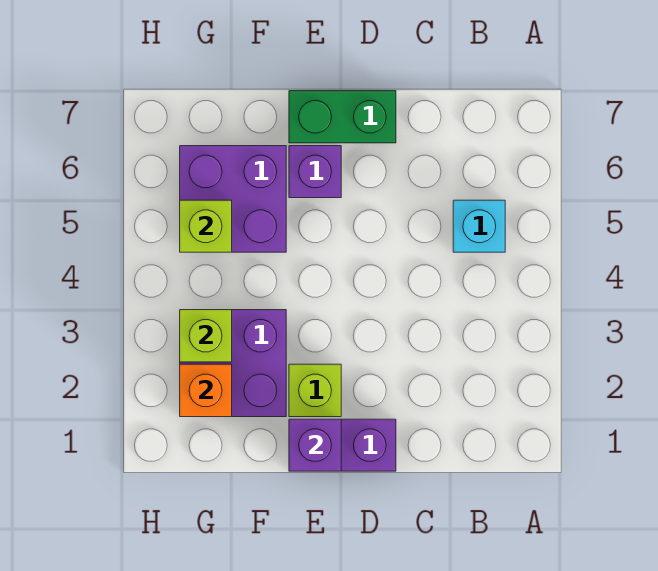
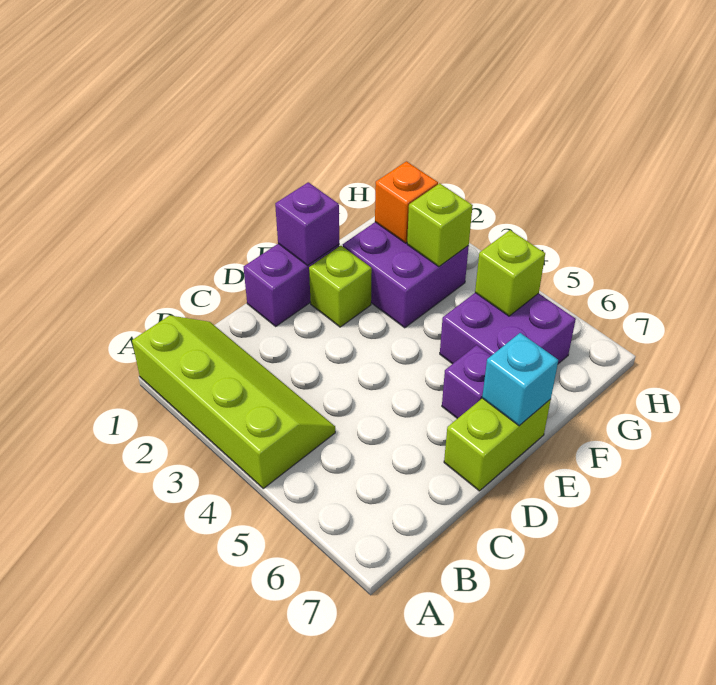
none -> lime slope A1:B4 level 1 top A
cyan brick B5 level 1 -> cyan brick E7 level 2
green brick D7:E7 level 1 -> lime brick D7:E7 level 1

